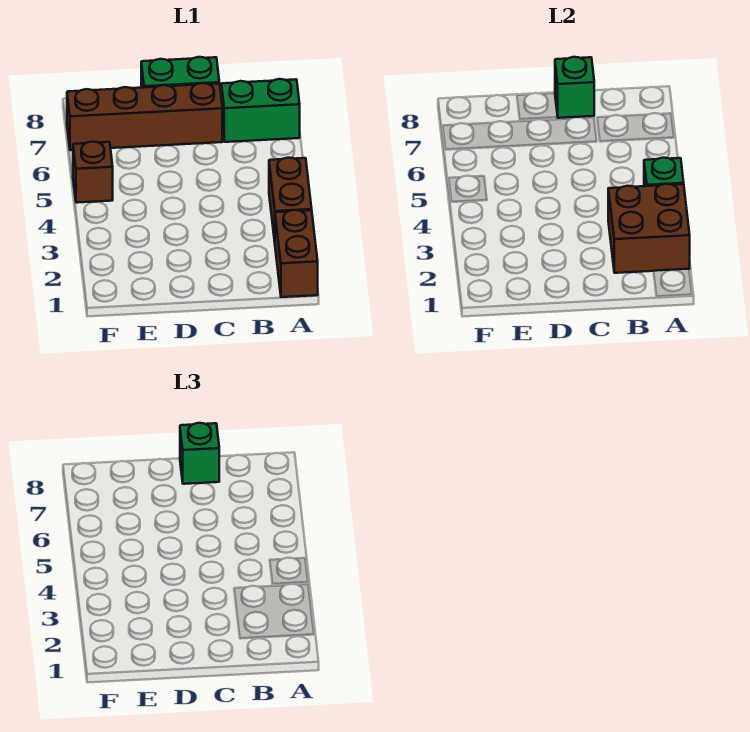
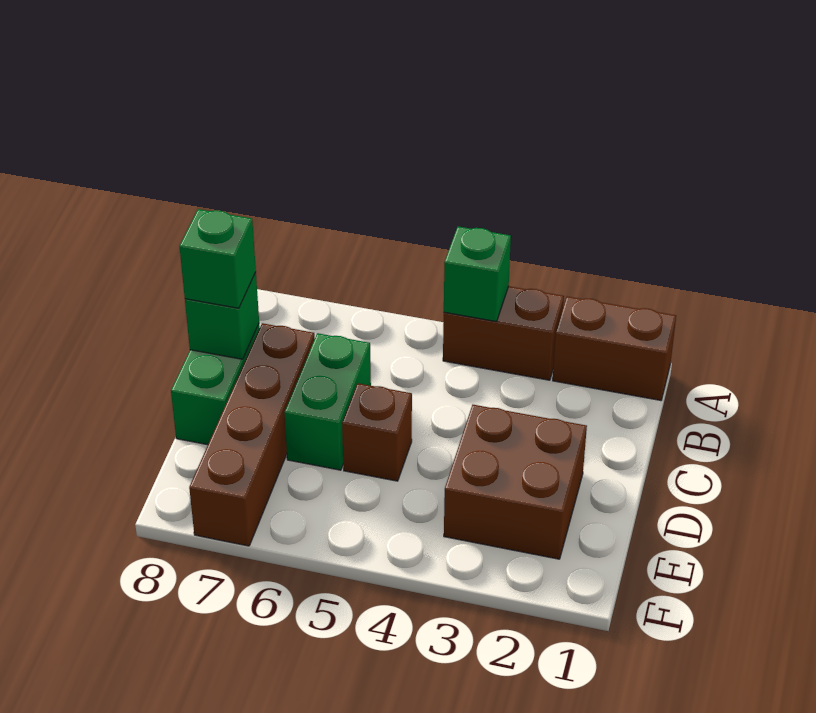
brown brick A2:B3 level 2 -> brown brick D2:E3 level 1
green brick A7:B7 level 1 -> green brick C6:D6 level 1
brown brick F5 level 1 -> brown brick D5 level 1

